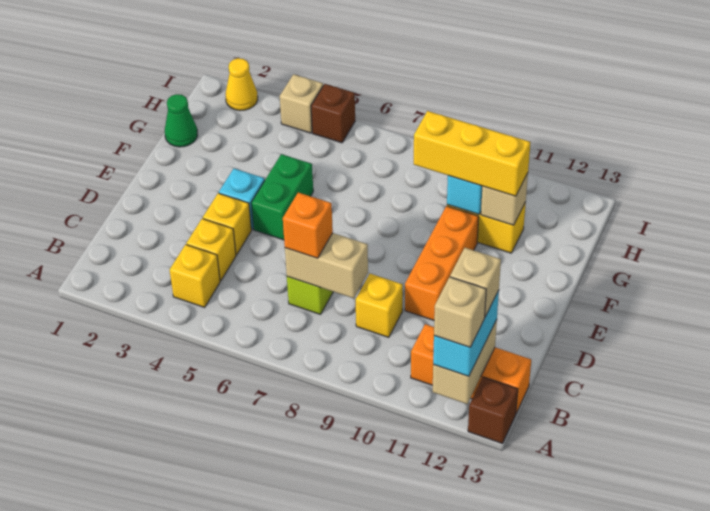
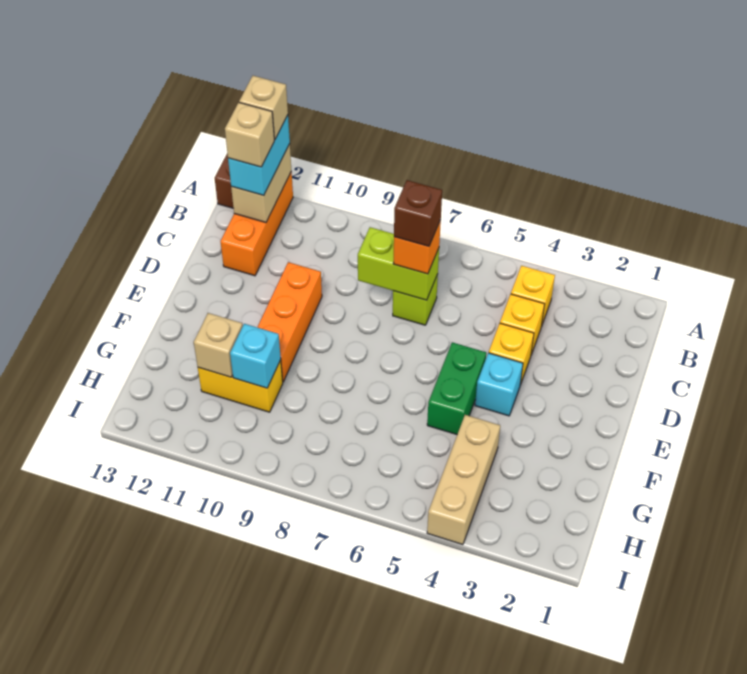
orange brick B11:B13 level 1 -> orange brick A12:C12 level 1
tan brick C7:C8 level 2 -> lime brick C7:C8 level 2
yellow brick C9 level 1 -> none
green cone G1 level 1 -> none
yellow brick G9:G11 level 3 -> none
yellow cone I2 level 1 -> none
tan brick I4 level 1 -> tan brick G4:I4 level 1
brown brick I5 level 1 -> brown brick C7 level 4

